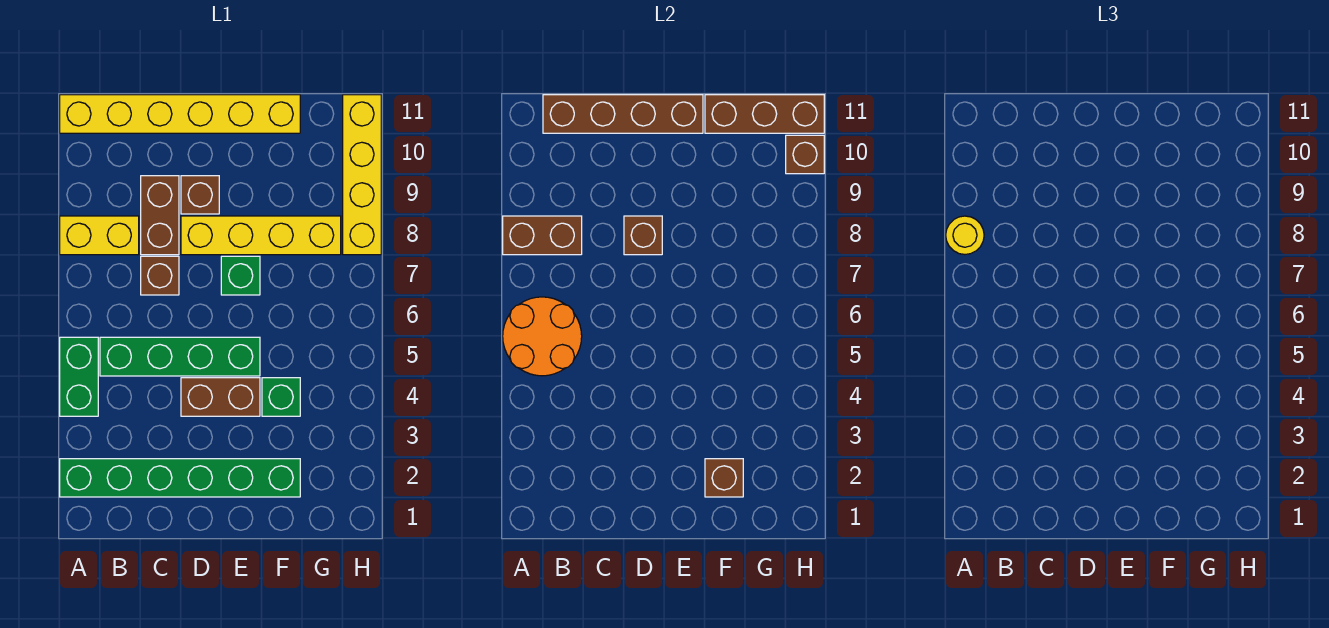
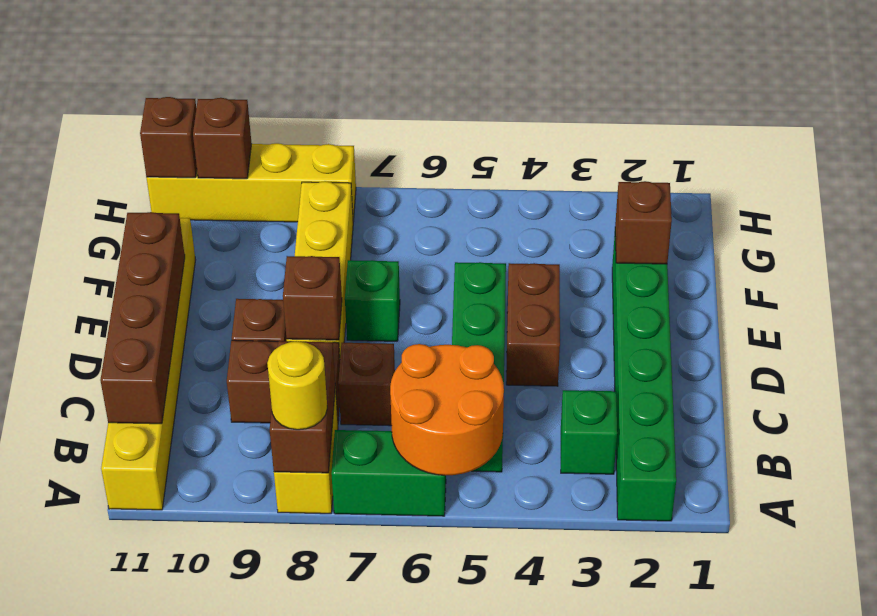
green brick A4:A5 level 1 -> green brick A6:A7 level 1
green brick F4 level 1 -> green brick B3 level 1
brown brick F11:H11 level 2 -> brown brick H11 level 2

